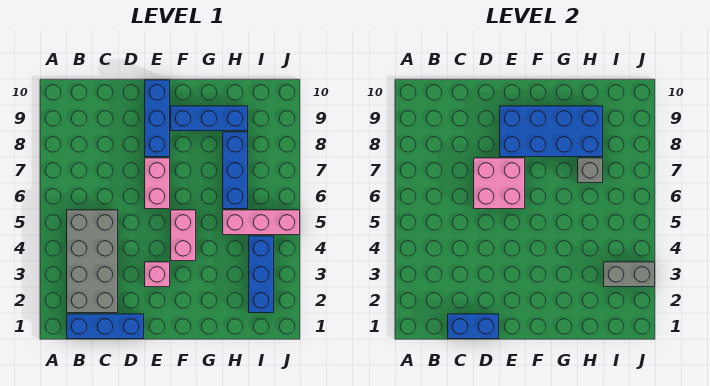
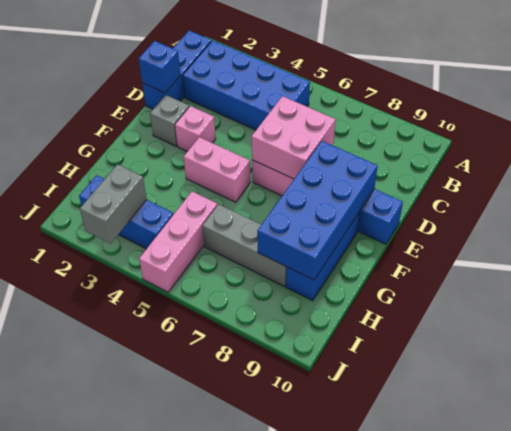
grey brick B2:C5 level 1 -> blue brick B2:C5 level 1
blue brick C1:D1 level 2 -> blue brick D1 level 2
blue brick H6:H8 level 1 -> grey brick H6:H8 level 1
grey brick H7 level 2 -> grey brick E2 level 1

